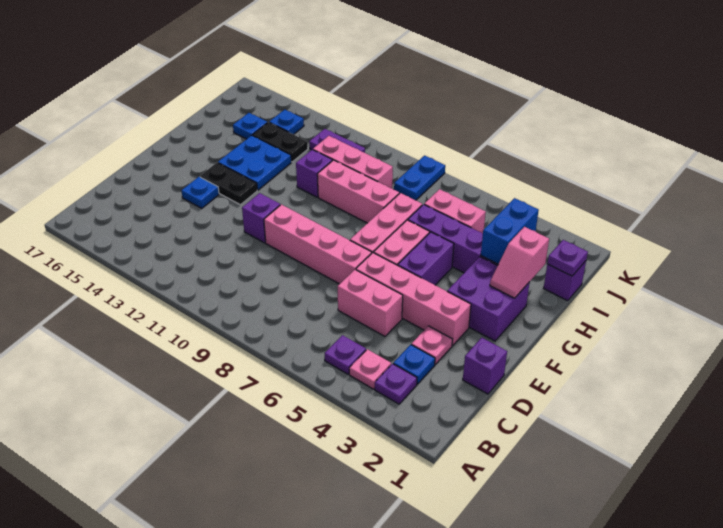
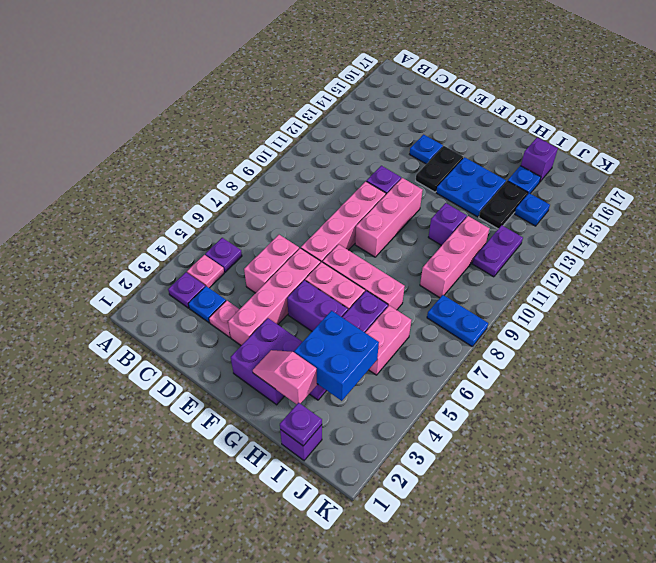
purple brick D1 level 1 -> purple brick I16 level 1
blue brick H3:I3 level 2 -> blue brick H3:I4 level 2
pink brick H8:H10 level 1 -> pink brick F9:F11 level 1

